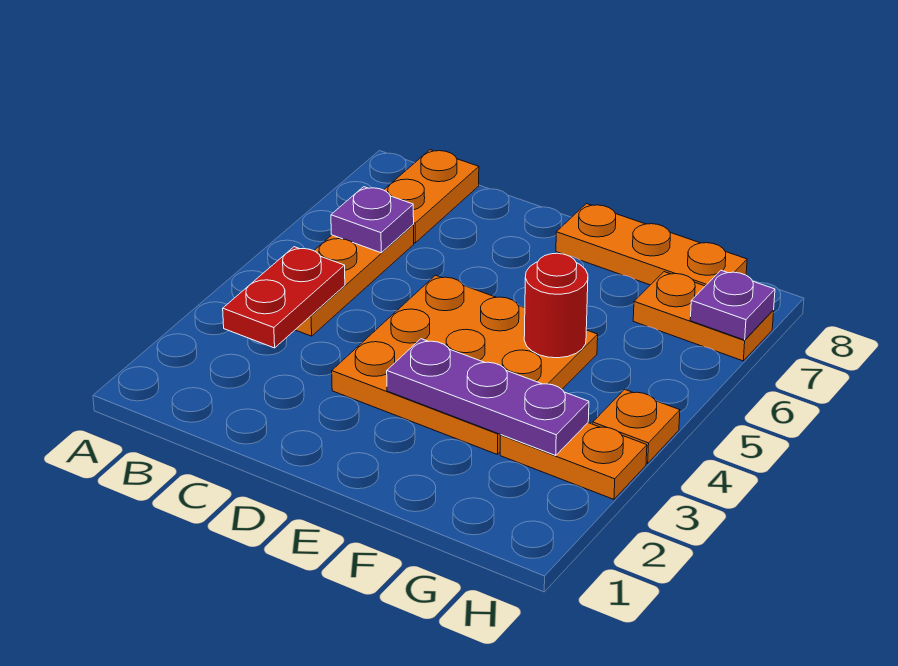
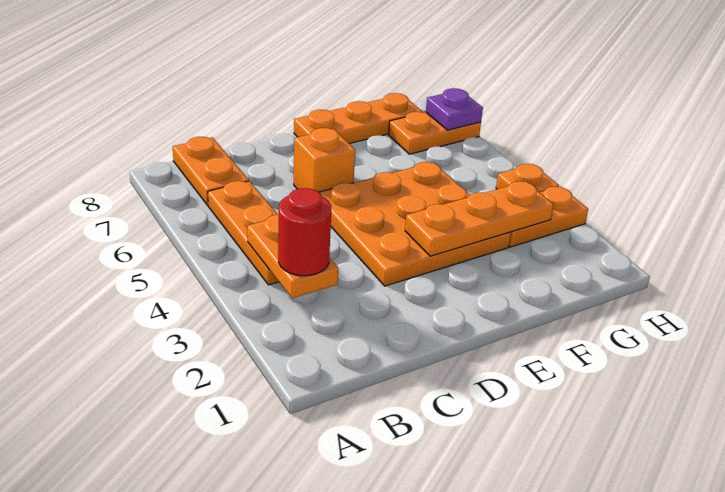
red plate B3:B4 level 2 -> orange plate B3:B4 level 2
purple plate B6 level 2 -> none
none -> orange brick D6 level 1
purple plate E3:G3 level 2 -> orange plate E3:G3 level 2
red round brick F5 level 2 -> red round brick B3 level 3

